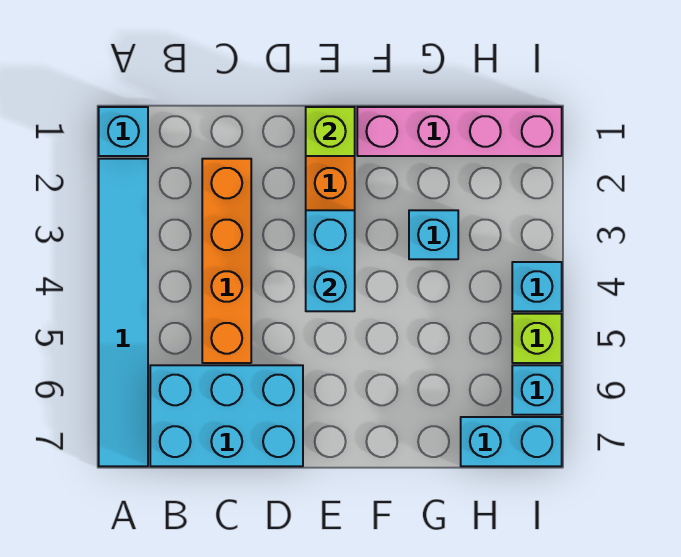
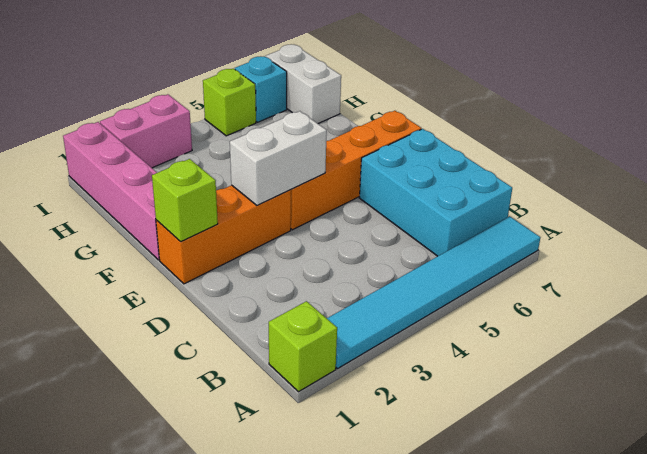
cyan brick A1 level 1 -> lime brick A1 level 1
orange brick C2:C5 level 1 -> orange brick E4:E7 level 1
cyan brick E3:E4 level 2 -> white brick E3:E4 level 2
cyan brick G3 level 1 -> none
cyan brick H7:I7 level 1 -> white brick H7:I7 level 1
none -> pink brick I2:I3 level 1
cyan brick I4 level 1 -> none

